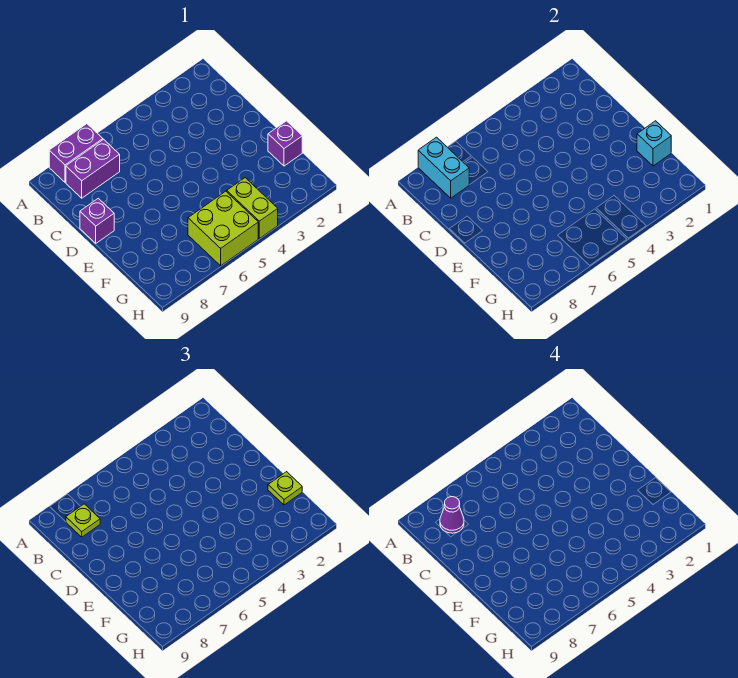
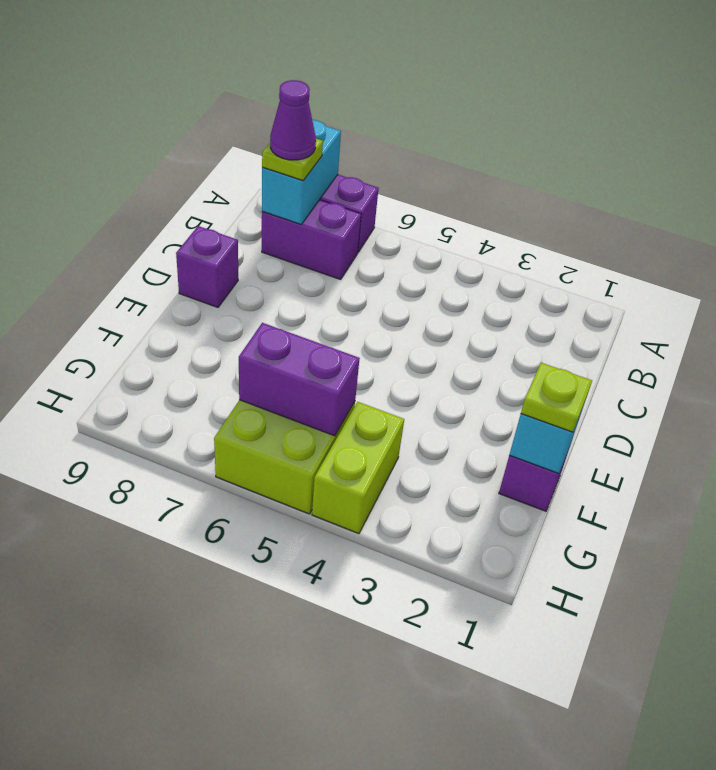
none -> purple brick G5:G6 level 2

